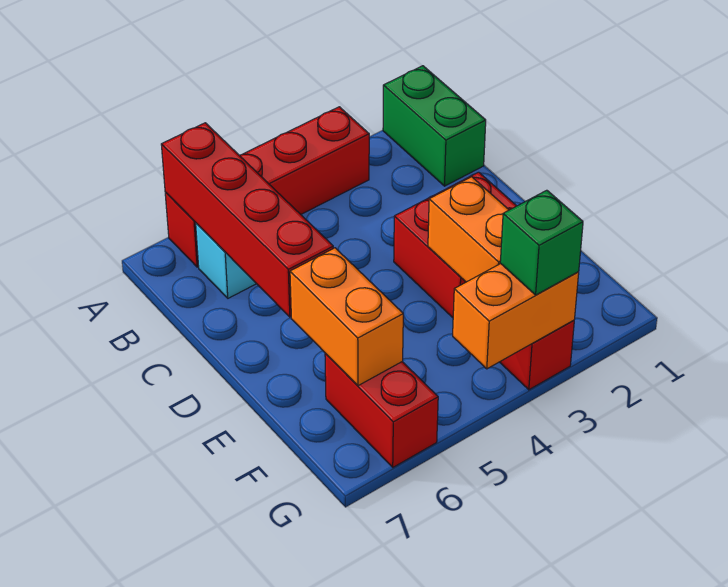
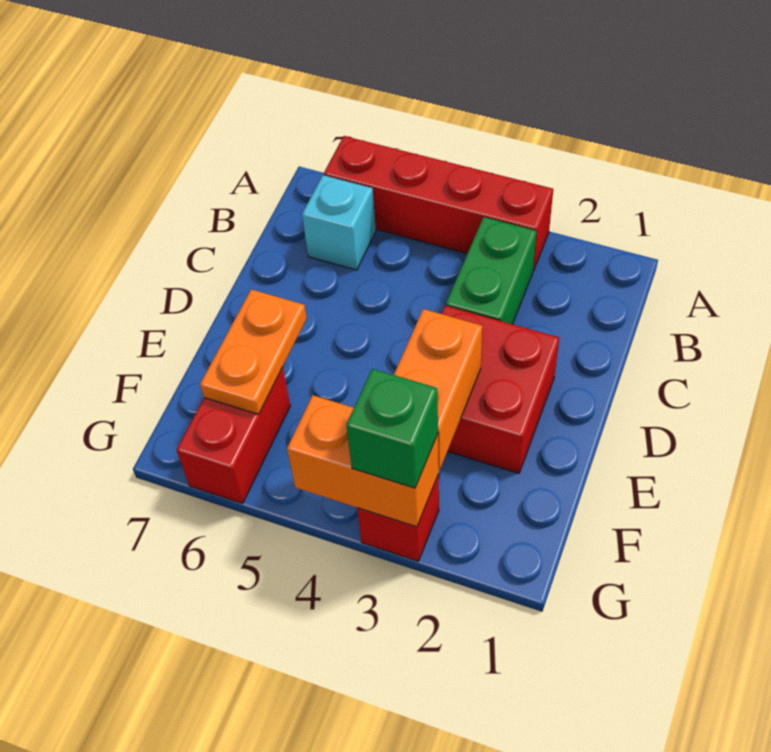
green brick A1:B1 level 1 -> green brick B3:C3 level 1
red brick A6:D6 level 2 -> none
orange brick E6:F6 level 2 -> orange plate E6:F6 level 2

